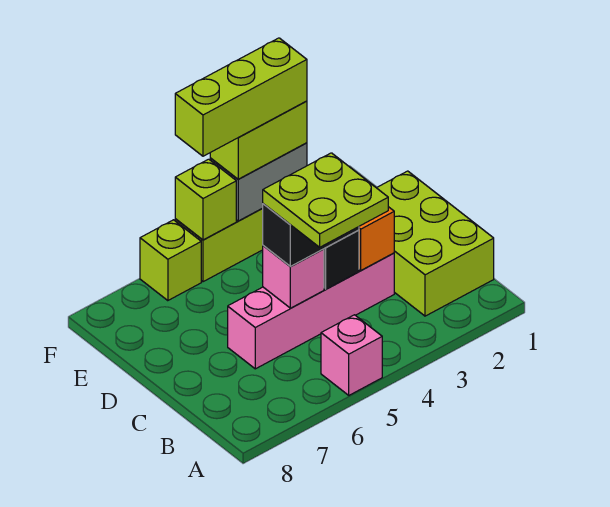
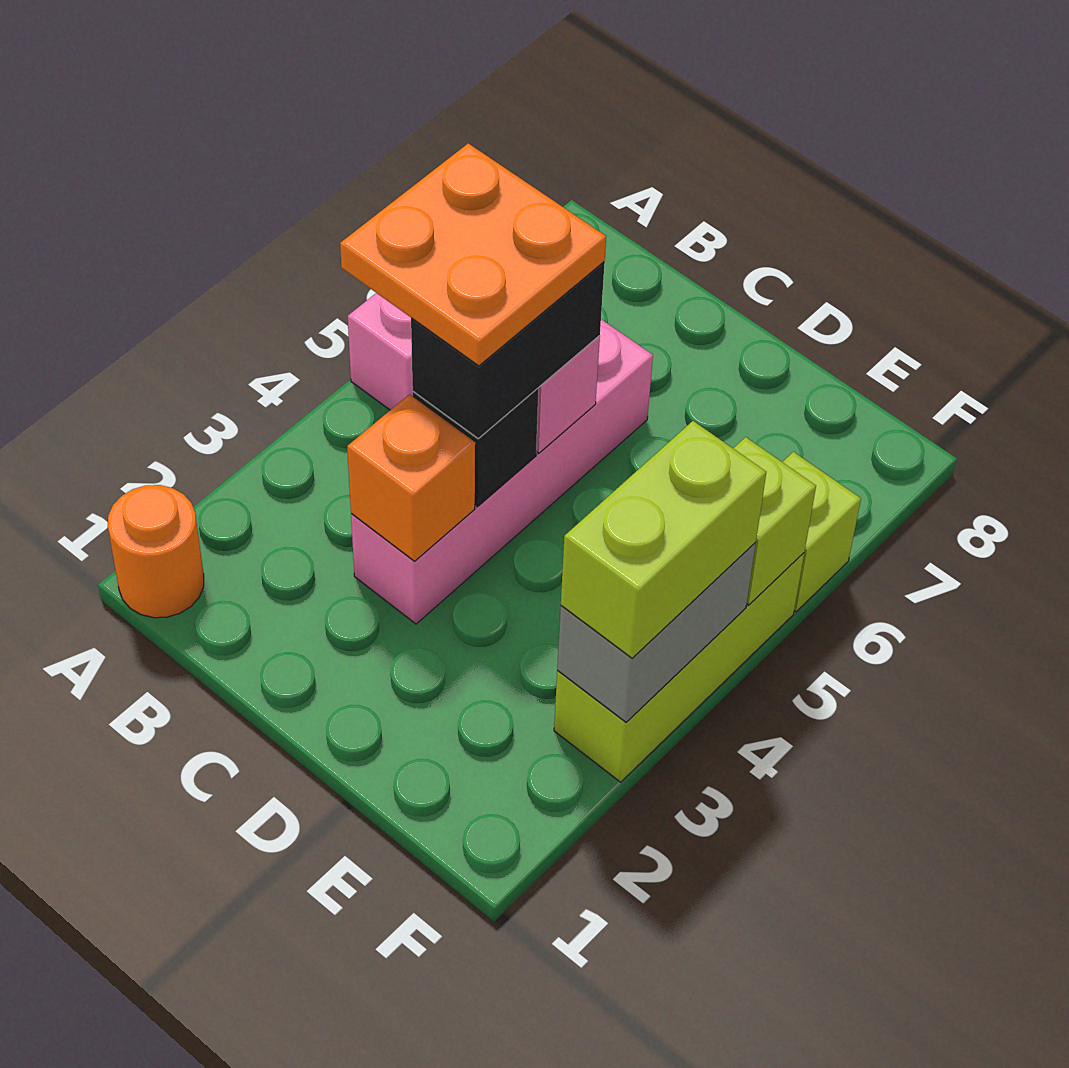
none -> orange round brick A1 level 1
lime brick B1:D2 level 1 -> none
lime plate B4:C5 level 4 -> orange plate B4:C5 level 4
lime brick F3:F5 level 4 -> none

